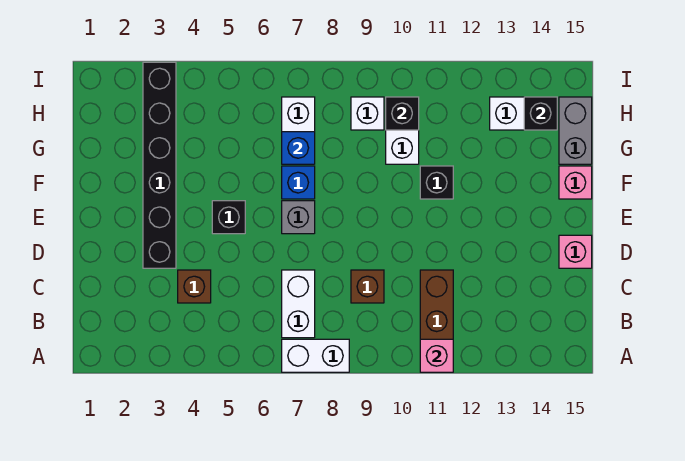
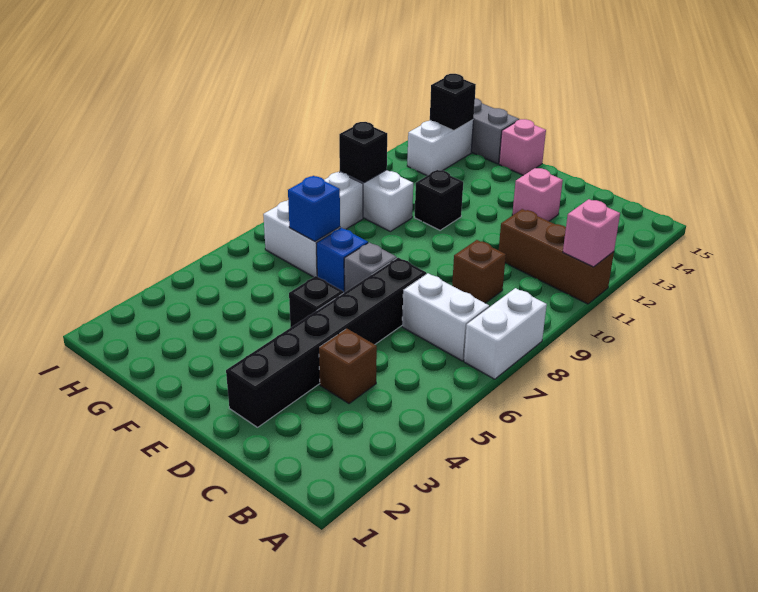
black brick D3:I3 level 1 -> black brick D2:D7 level 1
pink brick D15 level 1 -> pink brick D13 level 1

